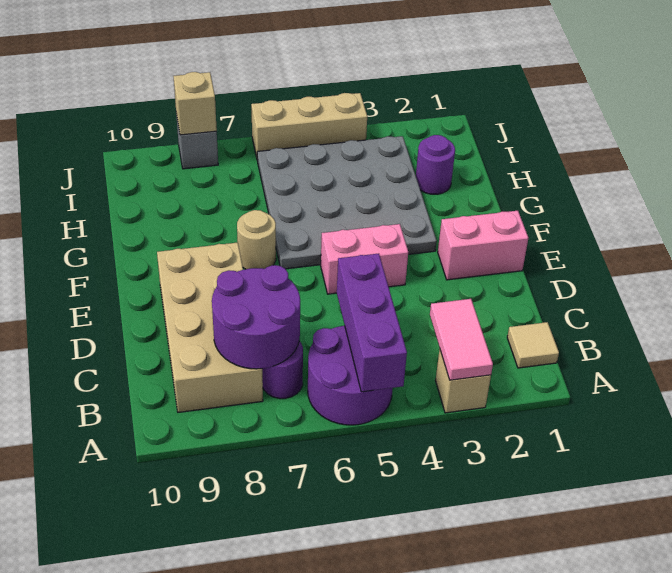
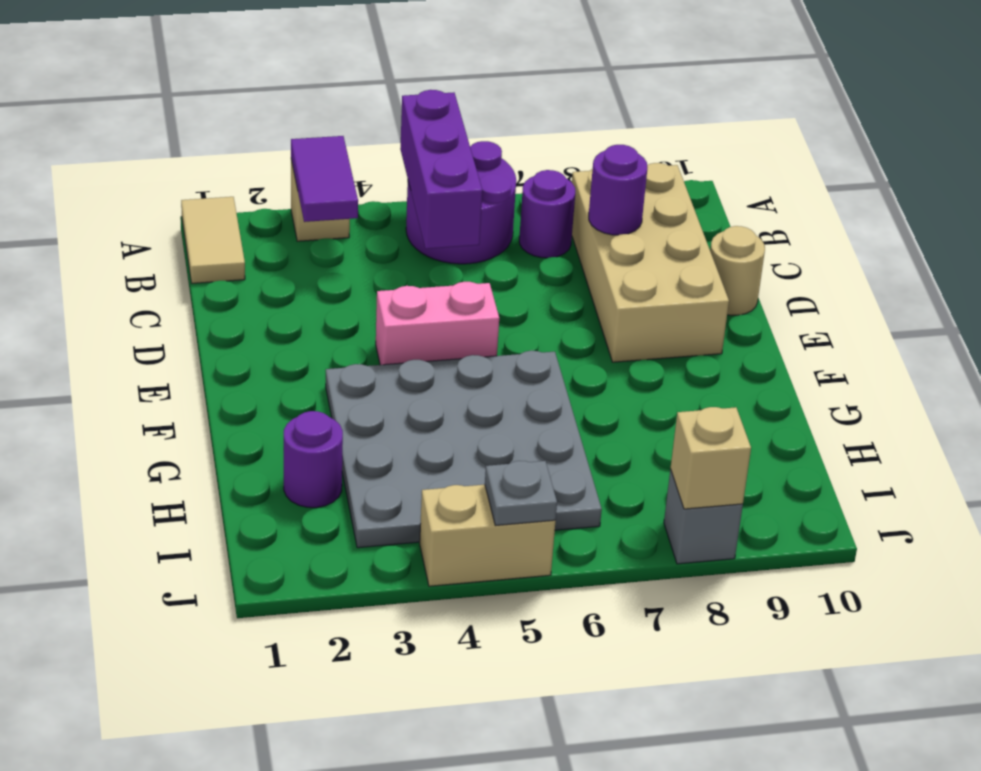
pink tile A3:B3 level 2 -> purple tile A3:B3 level 2
tan tile B1 level 1 -> tan tile A1:B1 level 1
purple round brick B7:C8 level 2 -> purple round brick C8 level 2
pink brick E1:E2 level 1 -> none
tan round brick F7 level 1 -> tan round brick D10 level 1
tan brick J4:J6 level 1 -> tan brick J4:J5 level 1
none -> grey plate J5 level 2

